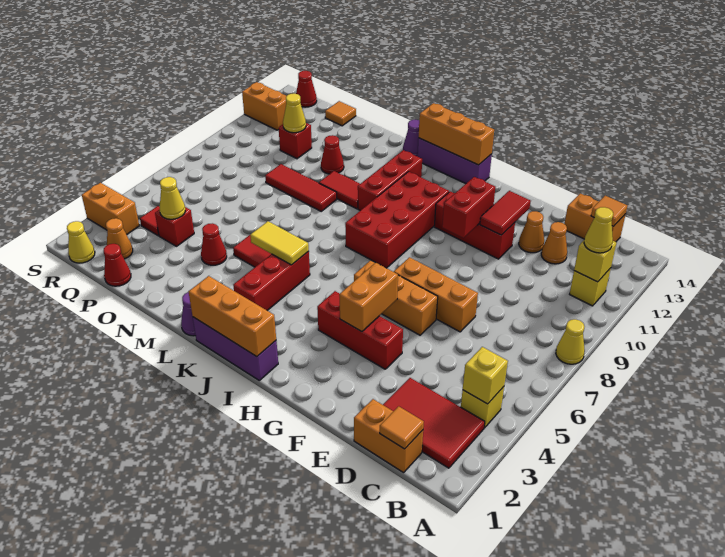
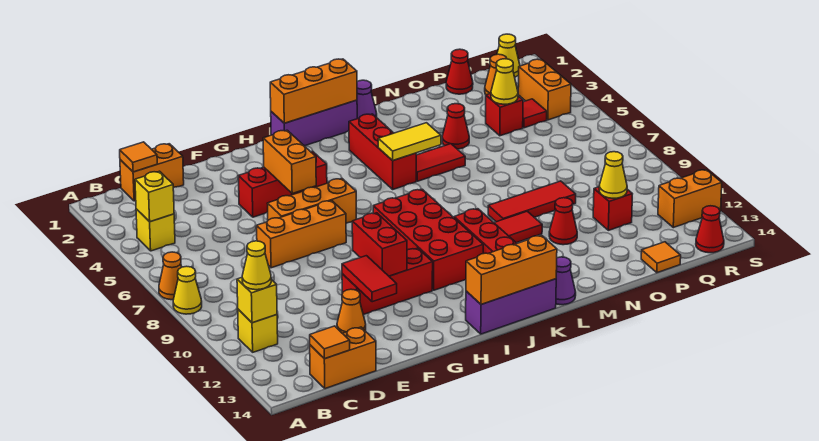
red tile B2:D3 level 1 -> none
orange cone D12 level 1 -> orange cone A7 level 1
orange brick R3:S3 level 1 -> orange brick R3:R4 level 1

